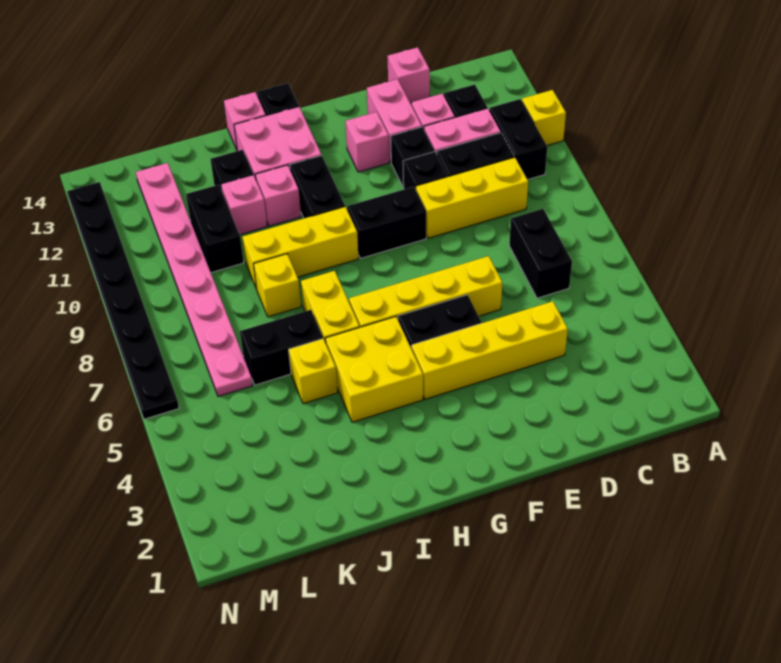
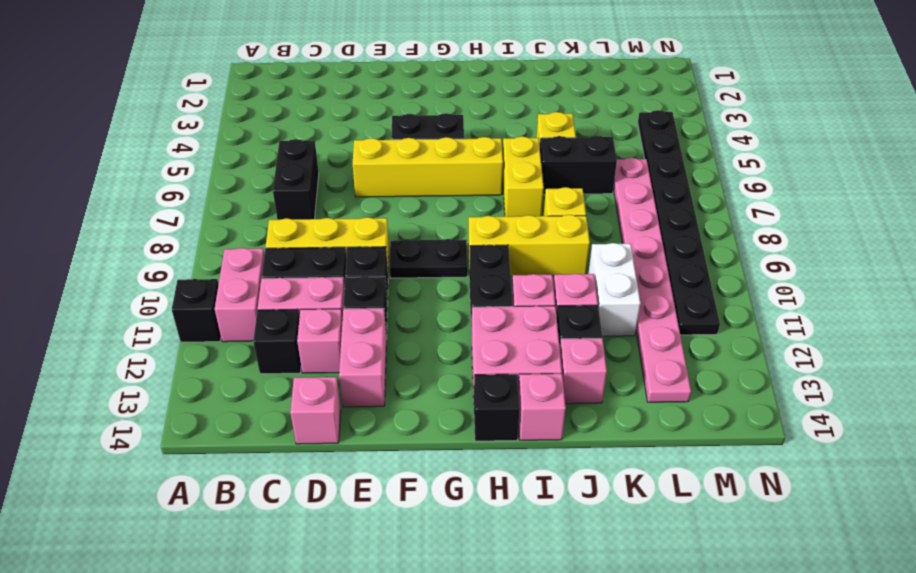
yellow brick A11 level 1 -> black brick A11 level 1
black brick B10:B11 level 1 -> pink brick B10:B11 level 1
yellow brick D4:G4 level 1 -> none
black brick F9:G9 level 1 -> black plate F9:G9 level 1
pink brick F12 level 1 -> pink brick J13 level 1
yellow brick H4:I5 level 1 -> none
black brick K10:K11 level 1 -> white brick K10:K11 level 1
black plate N6:N13 level 1 -> black plate M4:M11 level 1

